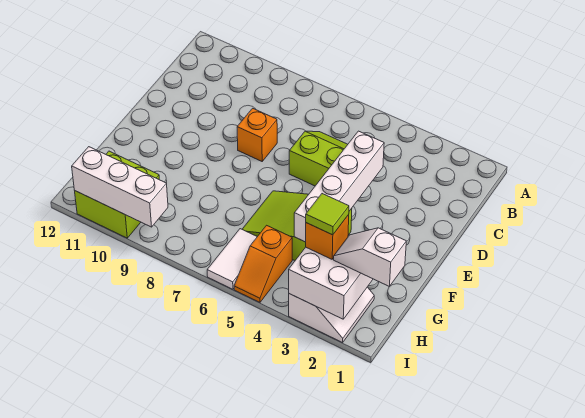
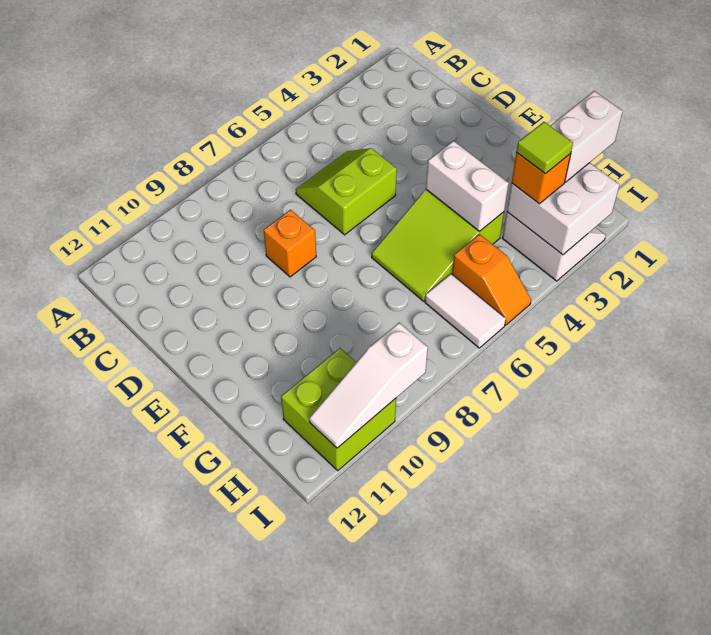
white brick D4:G4 level 2 -> white brick F4:G4 level 2
white slope H1:H2 level 3 top 1 -> white brick H1:H2 level 3
white brick I9:I11 level 2 -> white slope I9:I11 level 2 top 9

